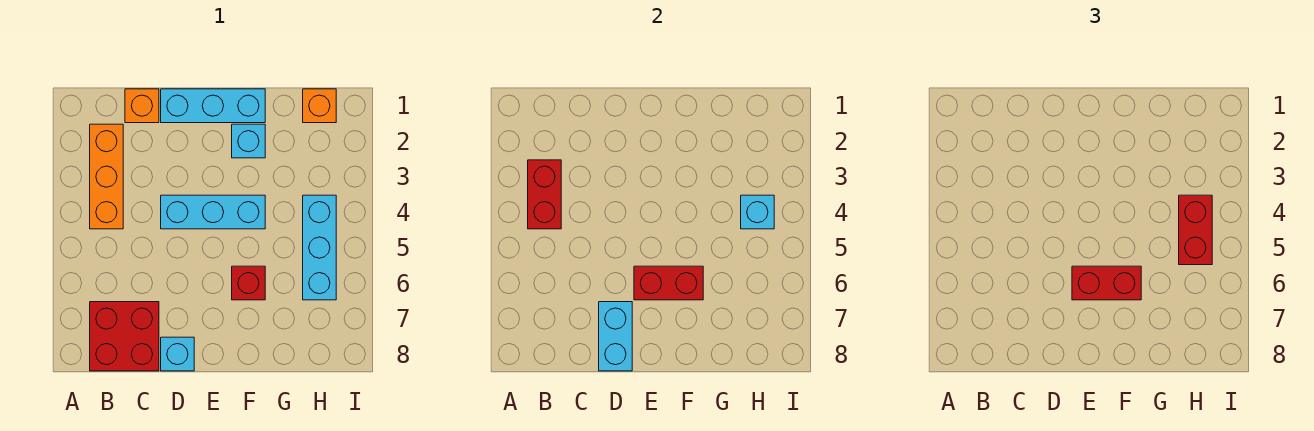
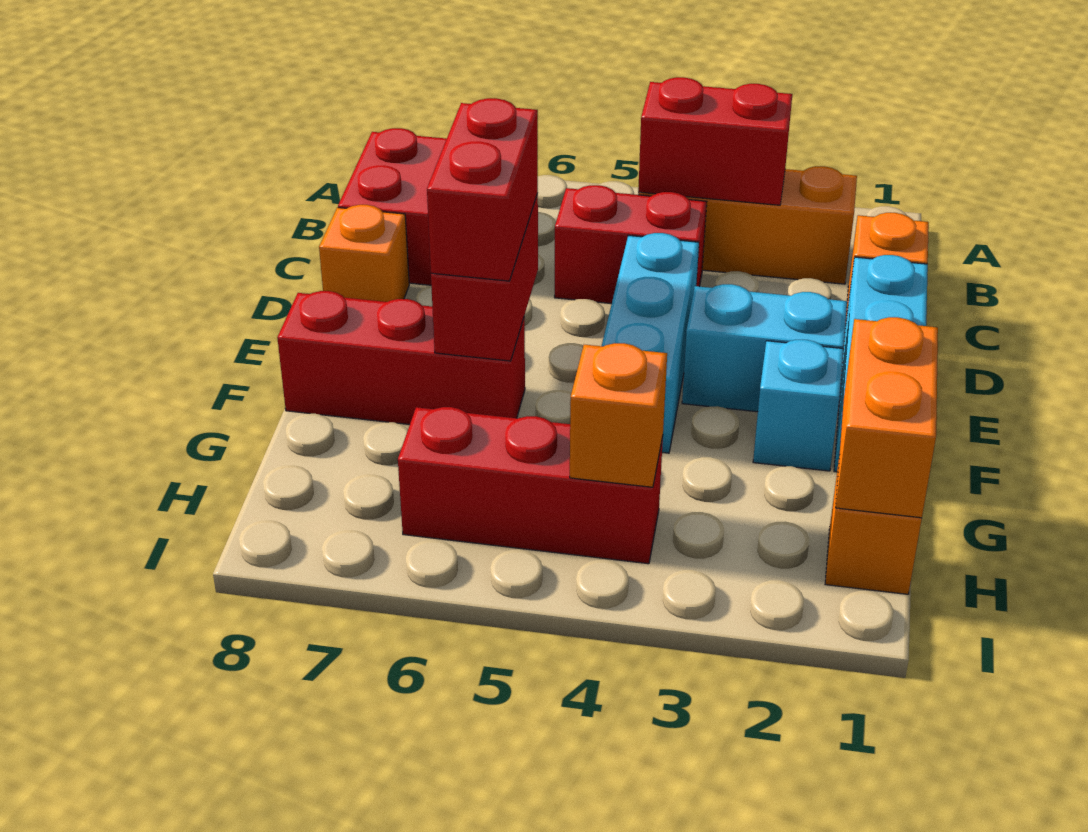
cyan brick D7:D8 level 2 -> cyan brick E2:E3 level 1
cyan brick D8 level 1 -> orange brick D8 level 1
red brick F6 level 1 -> red brick F6:F8 level 1
none -> orange brick G1:H1 level 2
cyan brick H4:H6 level 1 -> red brick H4:H6 level 1
cyan brick H4 level 2 -> orange brick H4 level 2
red brick H4:H5 level 3 -> red brick C4:C5 level 1

